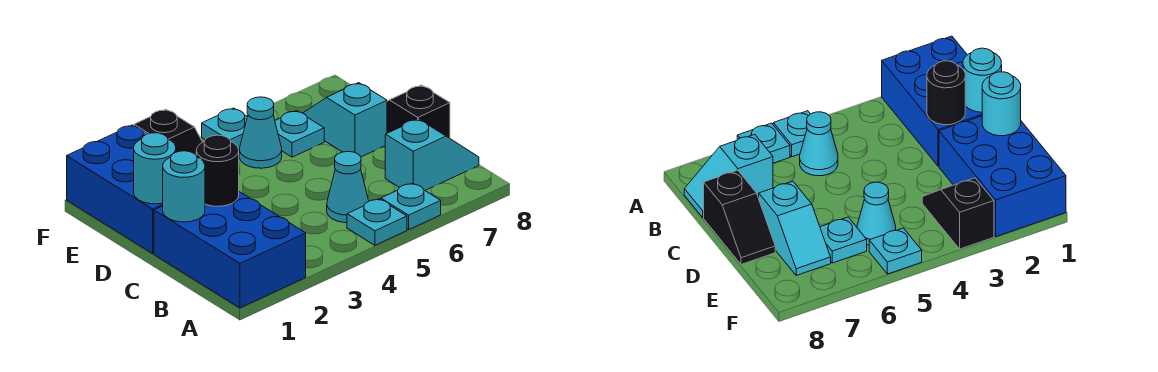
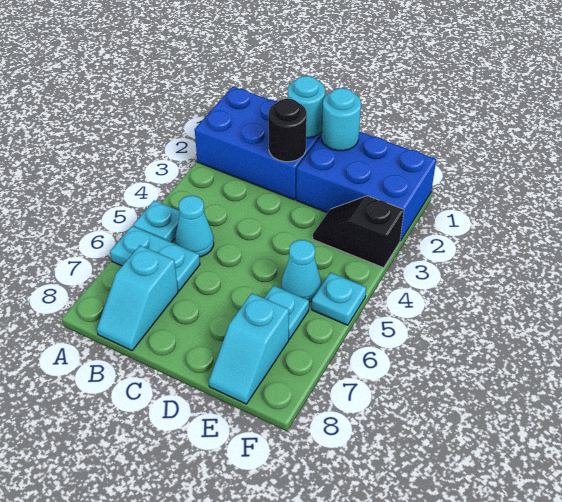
cyan plate A6 level 1 -> cyan plate A6:B6 level 1
black slope C8:D8 level 1 top C -> none
cyan slope D7:E7 level 1 top D -> cyan slope E7:E8 level 1 top 7

